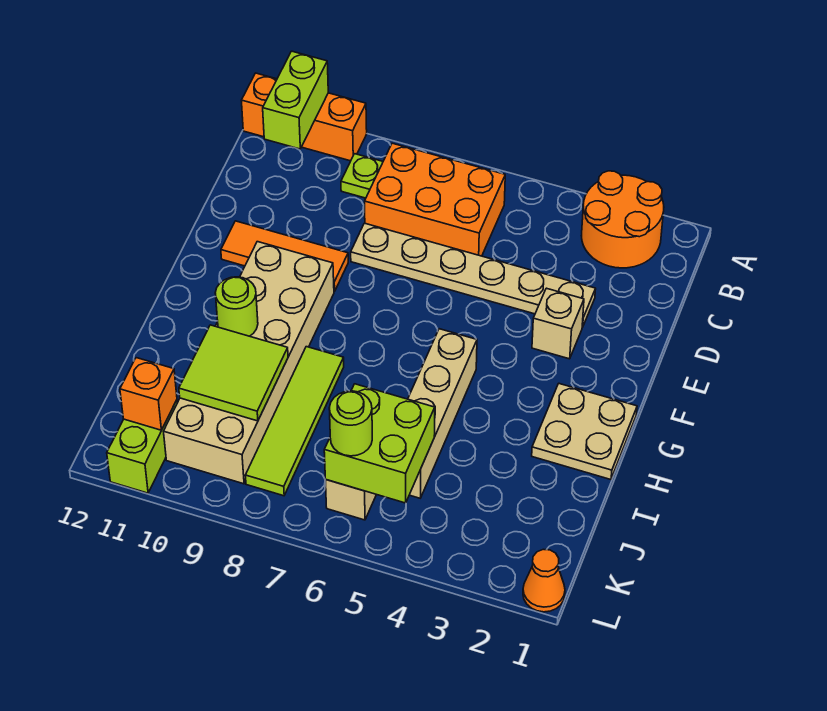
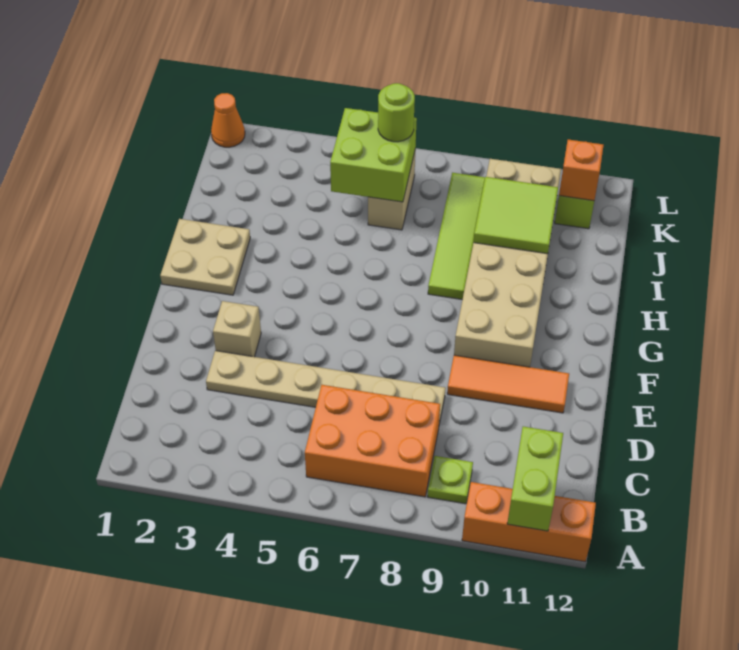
orange round brick A2:B3 level 1 -> none
tan brick G5:J5 level 1 -> none
lime round brick H10 level 2 -> none

